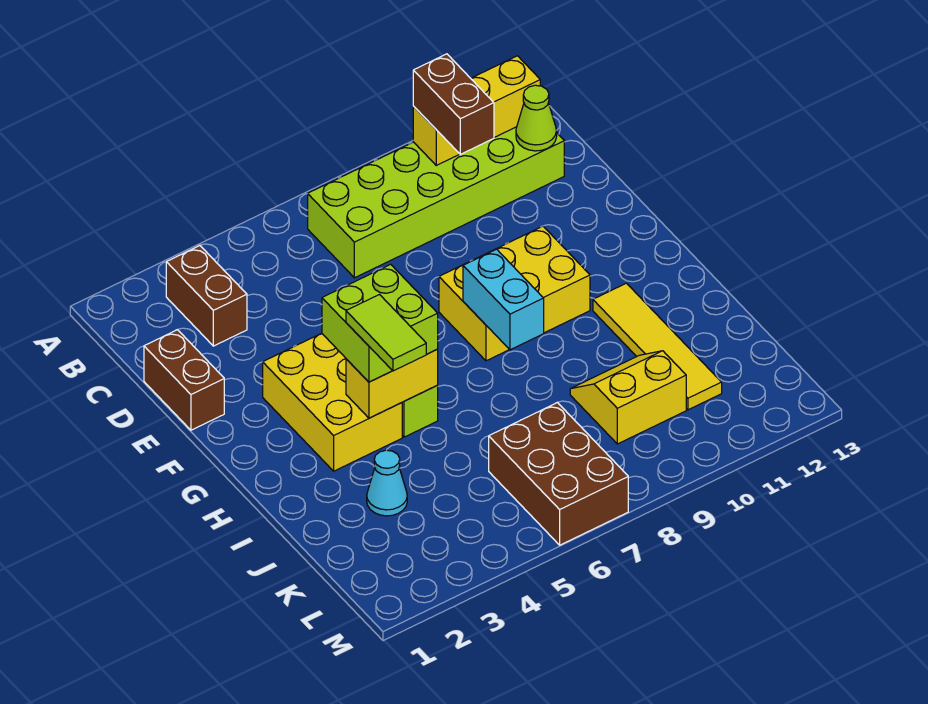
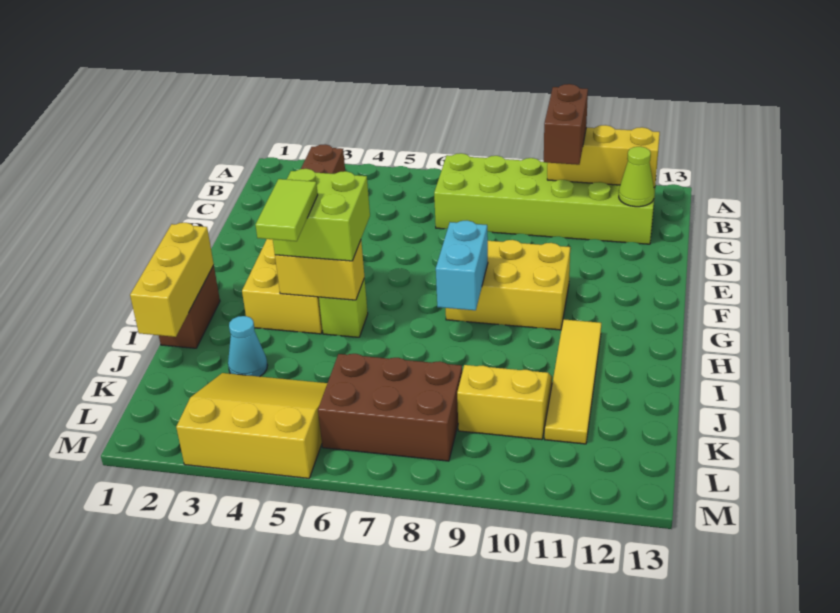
brown brick D1:E1 level 1 -> brown brick H1:I1 level 1
none -> yellow brick H1:J1 level 2
none -> yellow slope K3:M5 level 1 top M
brown brick K6:M7 level 1 -> brown brick K6:L8 level 1

